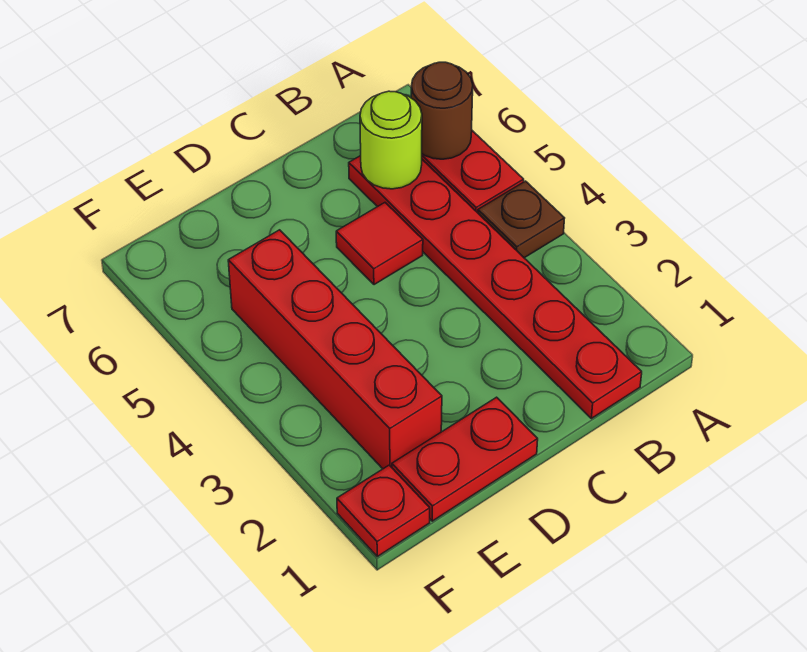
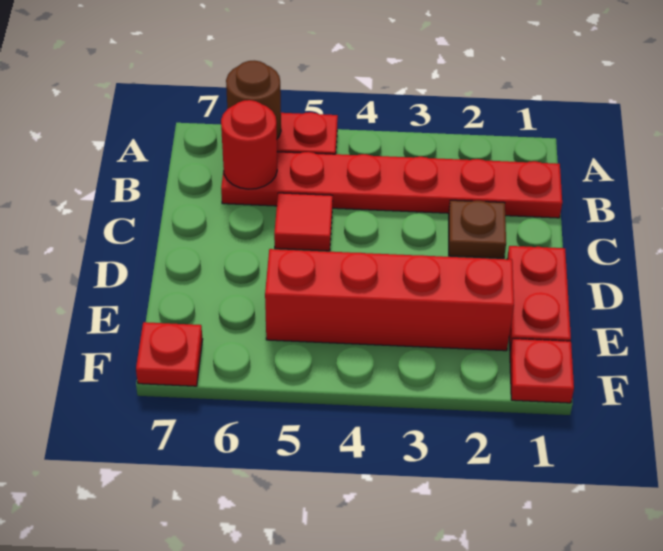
brown plate A4 level 1 -> brown plate C2 level 1
lime round brick B6 level 2 -> red round brick B6 level 2
none -> red plate F7 level 1

